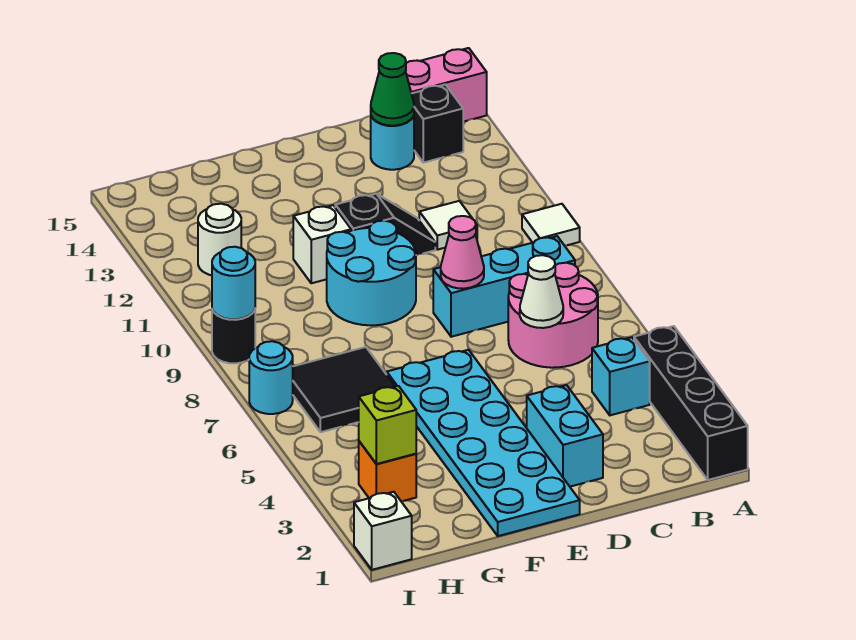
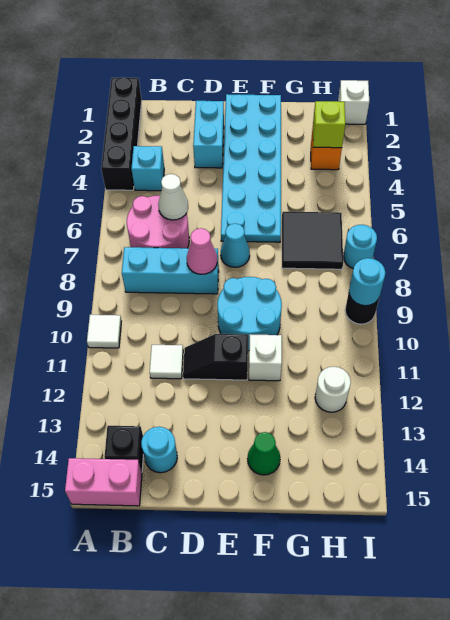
green cone C14 level 2 -> green cone F14 level 1
none -> cyan cone E7 level 1

